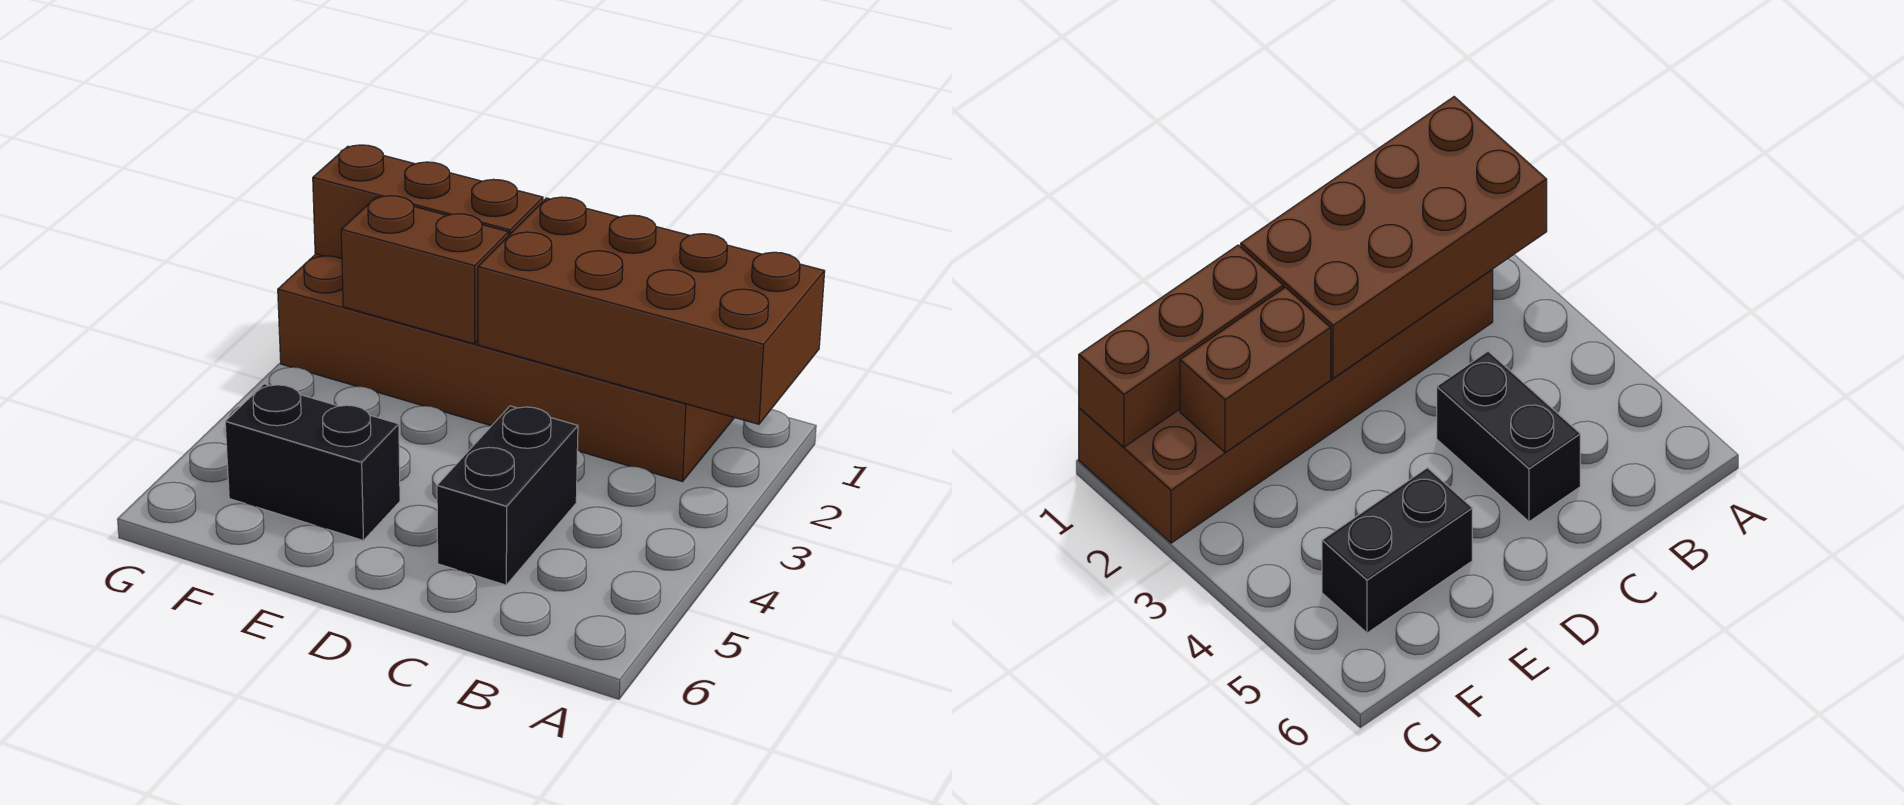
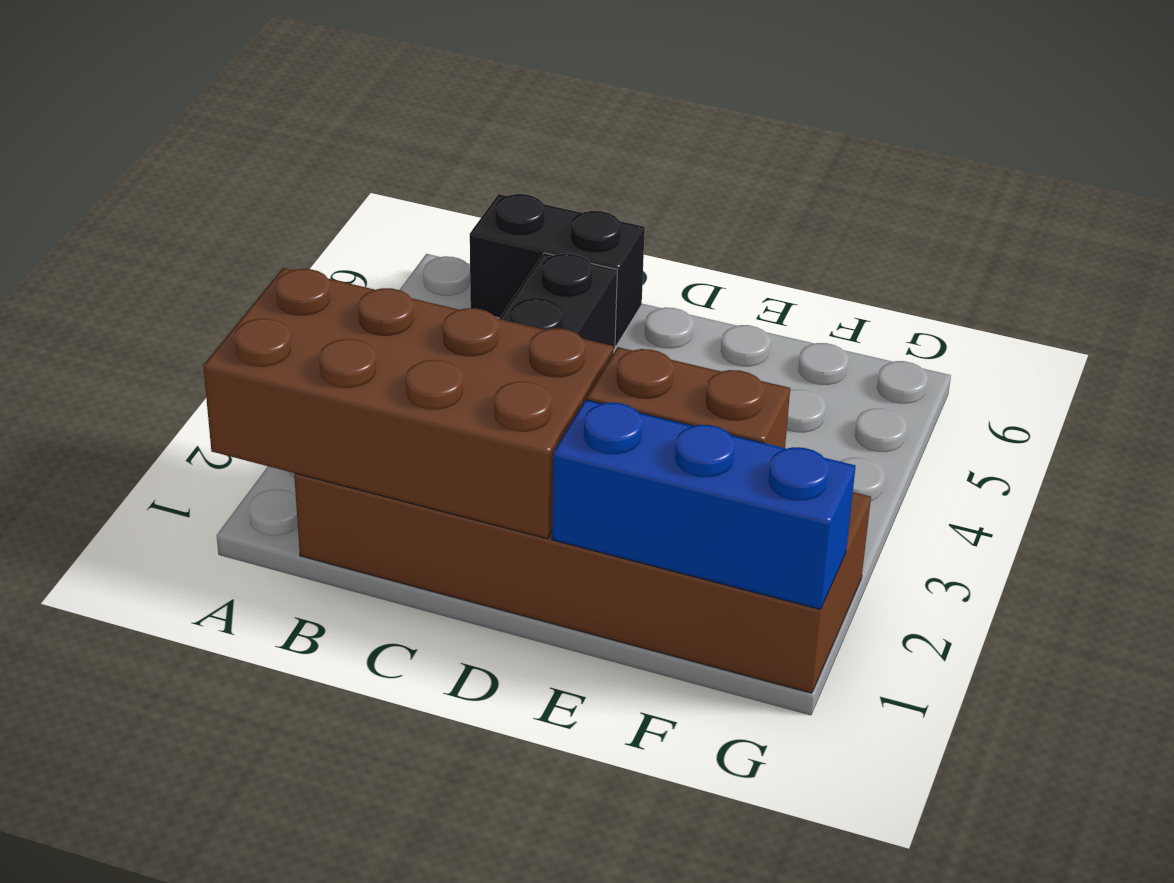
brown brick E1:G1 level 2 -> blue brick E1:G1 level 2
black brick E5:F5 level 1 -> black brick B6:C6 level 1

